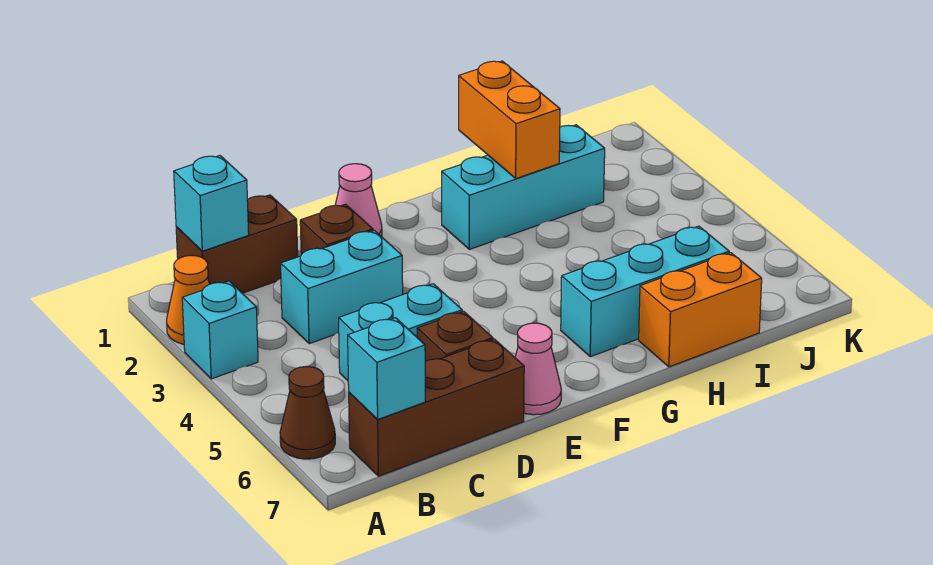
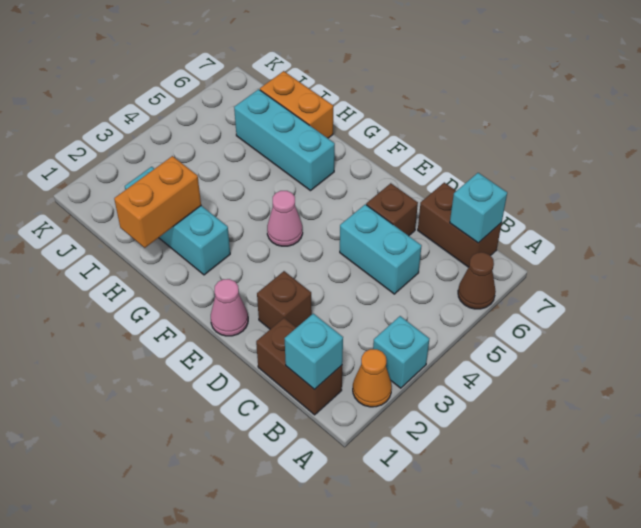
brown brick B7:D7 level 1 -> brown brick B7:C7 level 1
cyan brick C3:D3 level 1 -> none
pink cone E7 level 1 -> pink cone F4 level 1

